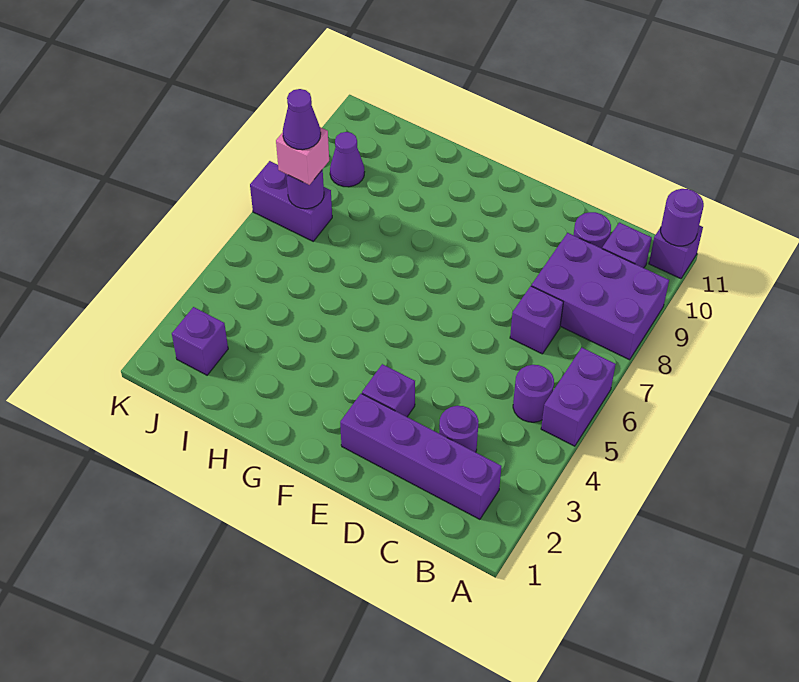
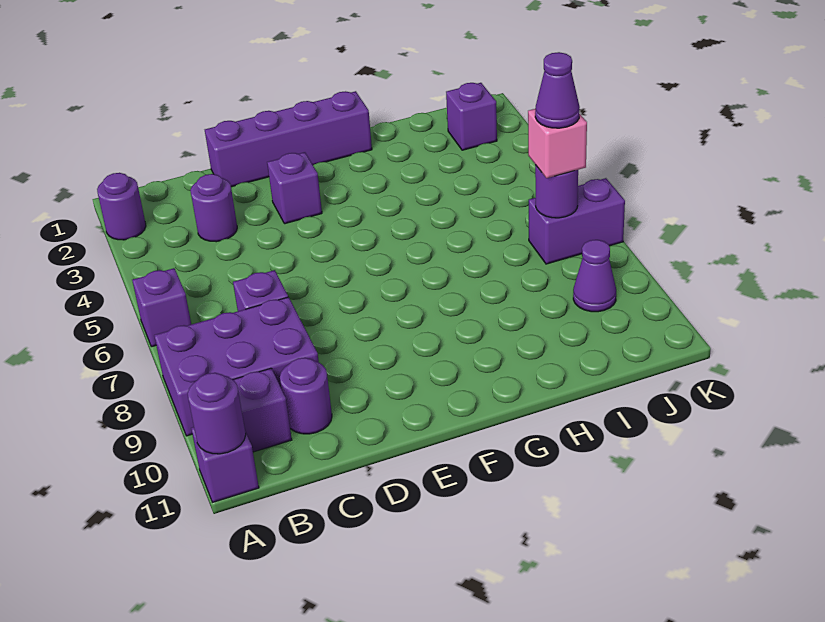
purple brick A5:A6 level 1 -> purple brick A6 level 1
purple brick B2:E2 level 1 -> purple brick D1:G1 level 1
purple round brick B5 level 1 -> purple round brick A2 level 1

